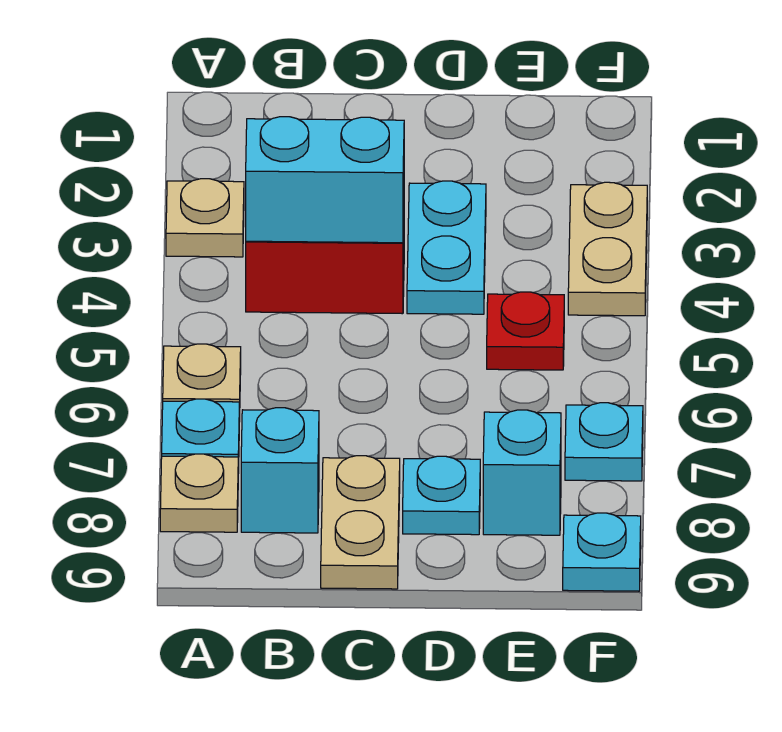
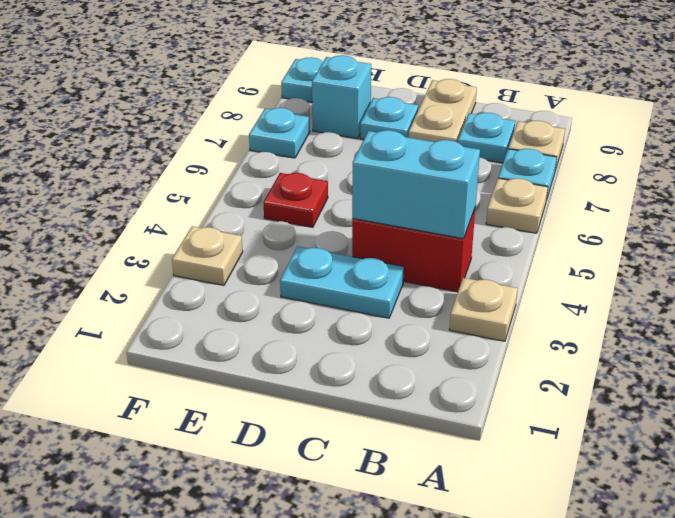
cyan brick B8 level 1 -> cyan plate B8 level 1
cyan plate D3:D4 level 1 -> cyan plate C3:D3 level 1
tan plate F3:F4 level 1 -> tan plate F3 level 1

